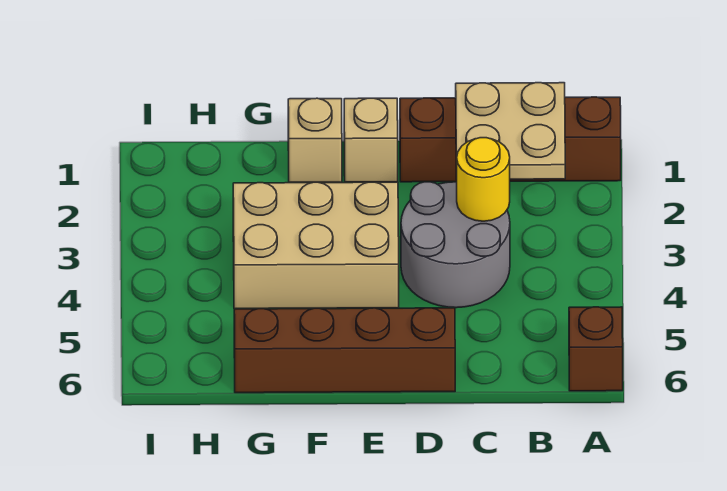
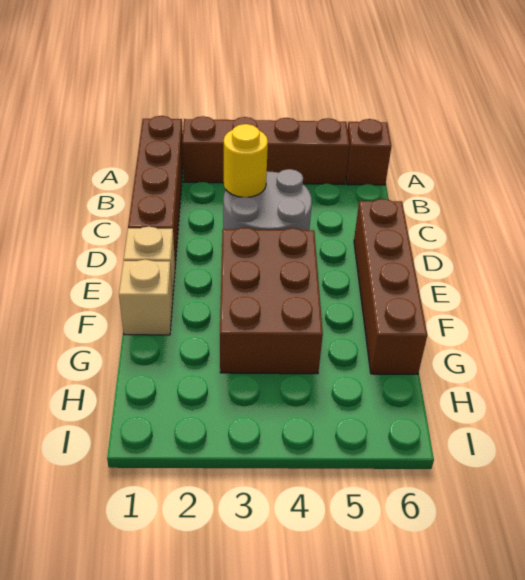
none -> brown brick A2:A5 level 1
tan plate B1:C2 level 2 -> none
tan brick E3:G4 level 1 -> brown brick E3:G4 level 1

